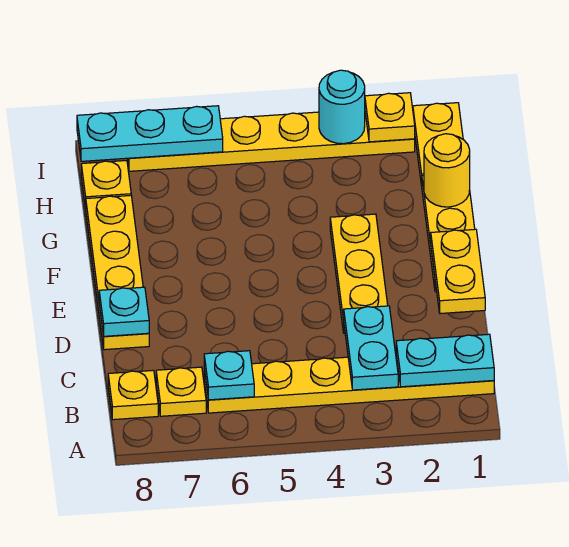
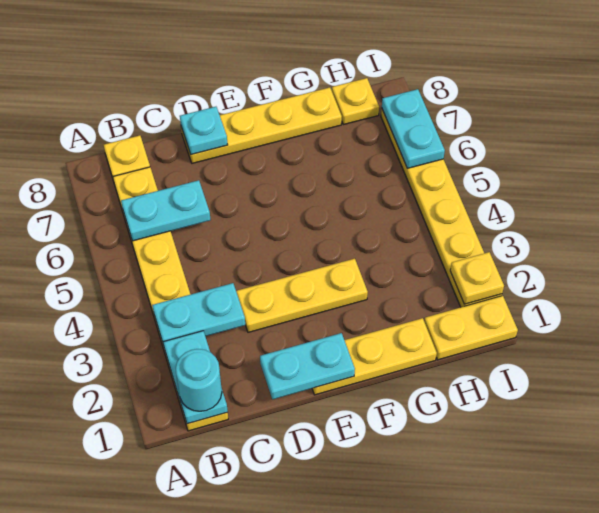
cyan plate B6 level 2 -> cyan plate B6:C6 level 2
yellow plate D1:E1 level 2 -> cyan plate D1:E1 level 2
yellow round brick G1 level 2 -> none
cyan round brick I3 level 2 -> cyan round brick B1 level 3
cyan plate I6:I8 level 2 -> cyan plate I6:I7 level 2

